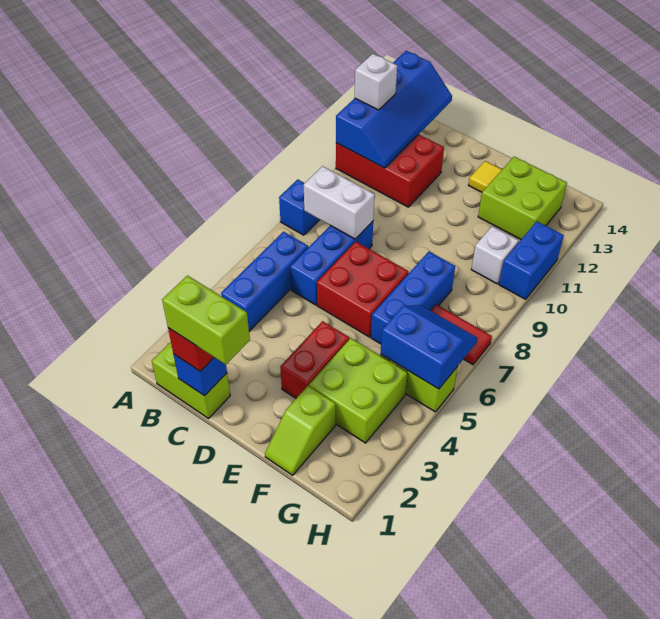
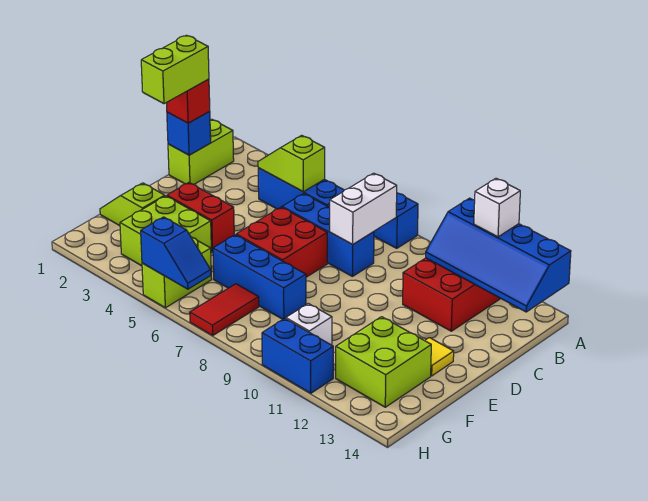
none -> lime slope B4:B5 level 2 top 5
blue slope G5:H6 level 2 top 5 -> blue slope H5:H6 level 2 top 5

